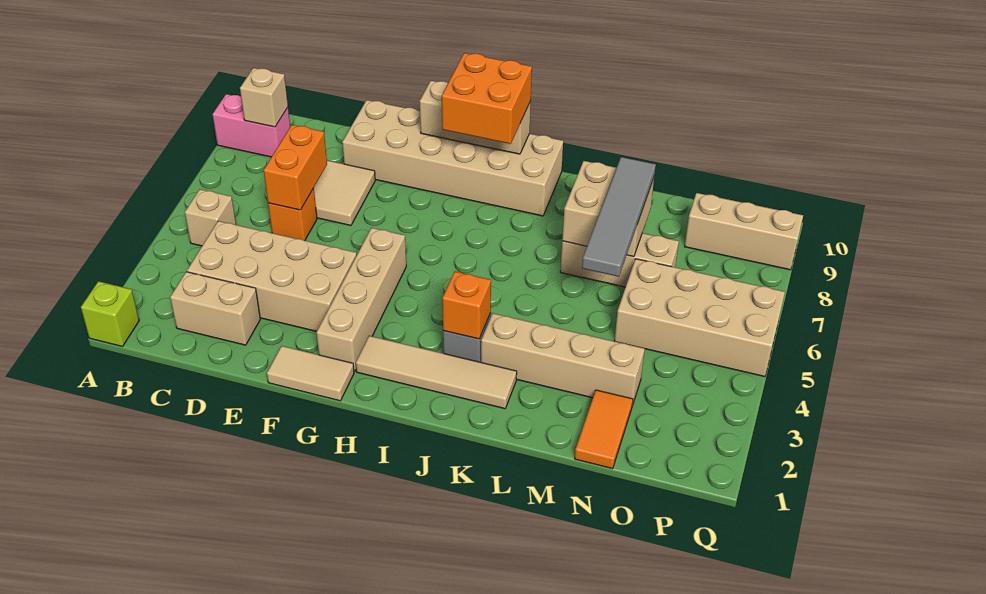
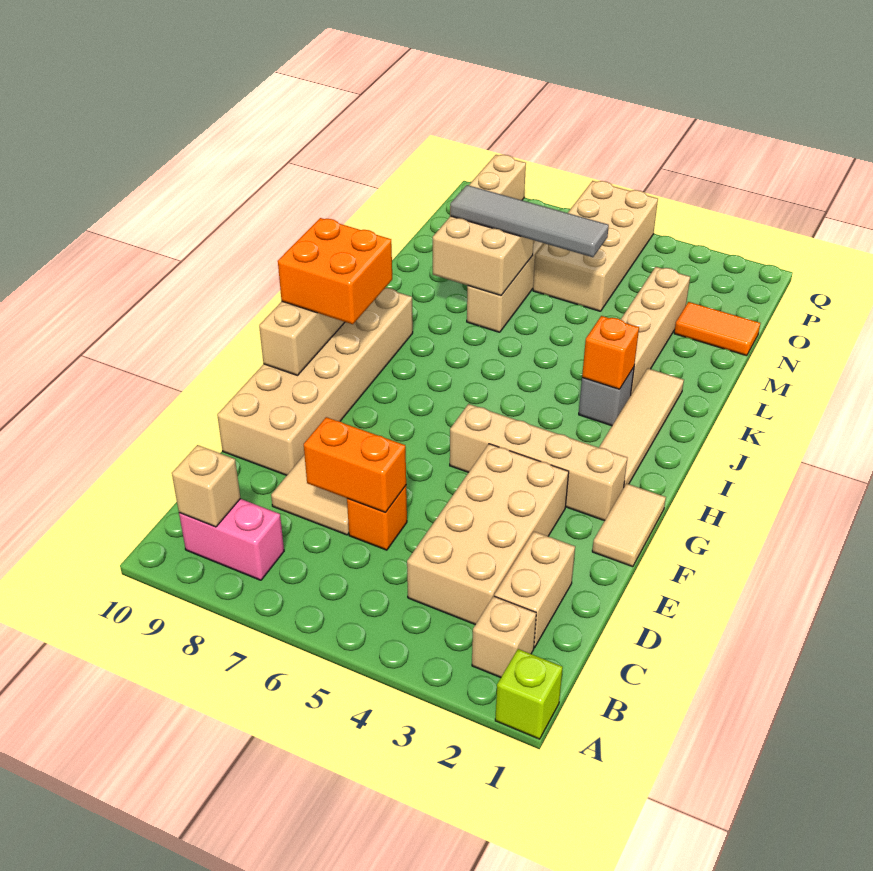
pink brick A9:B9 level 1 -> pink brick B8:B9 level 1
tan brick B5 level 1 -> tan brick B2 level 1

